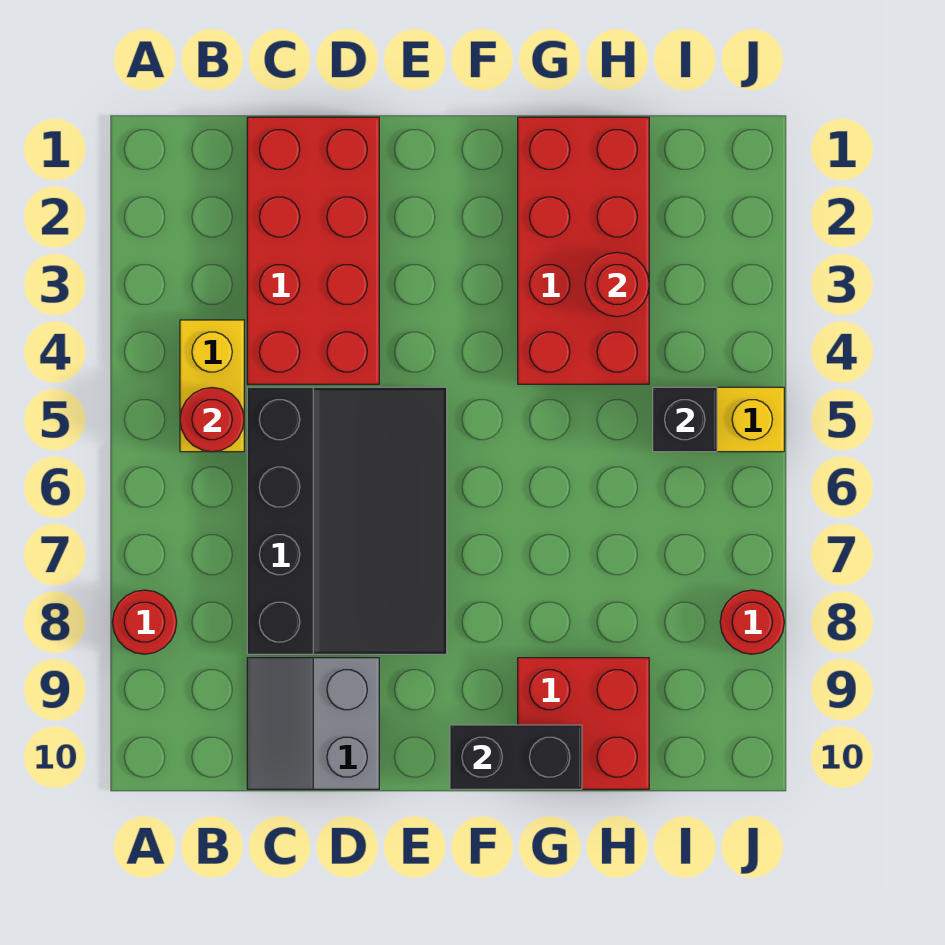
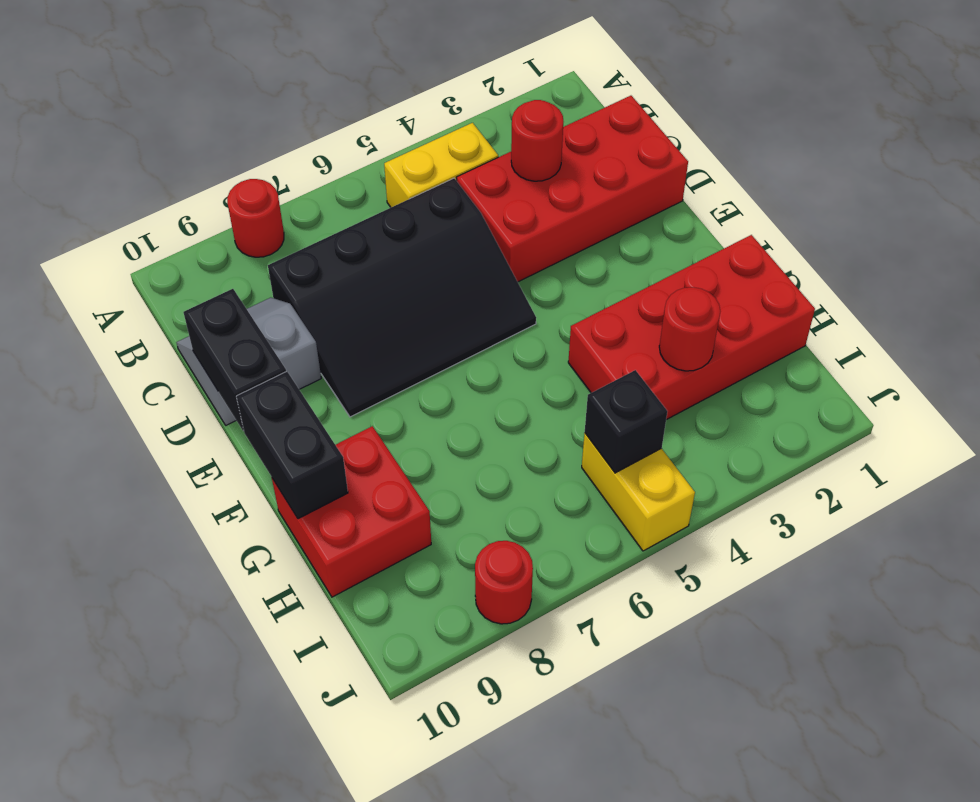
red round brick B5 level 2 -> red round brick C3 level 2
none -> black brick D10:E10 level 2

